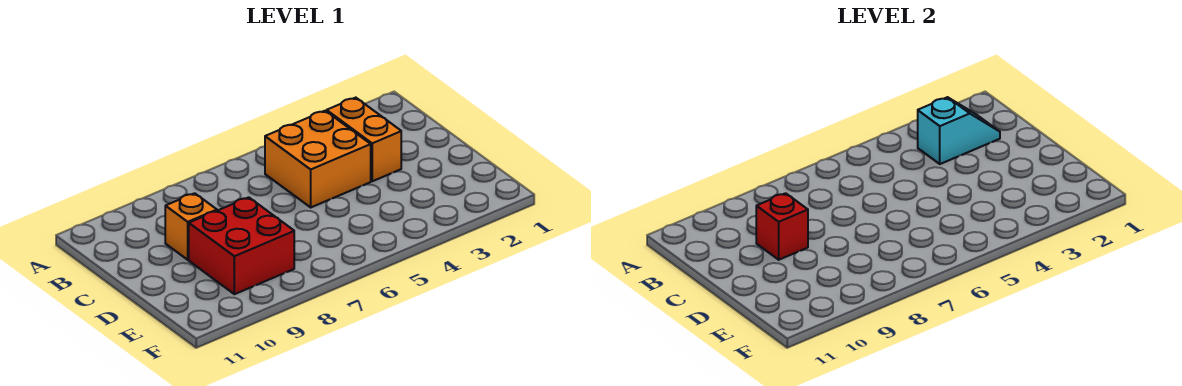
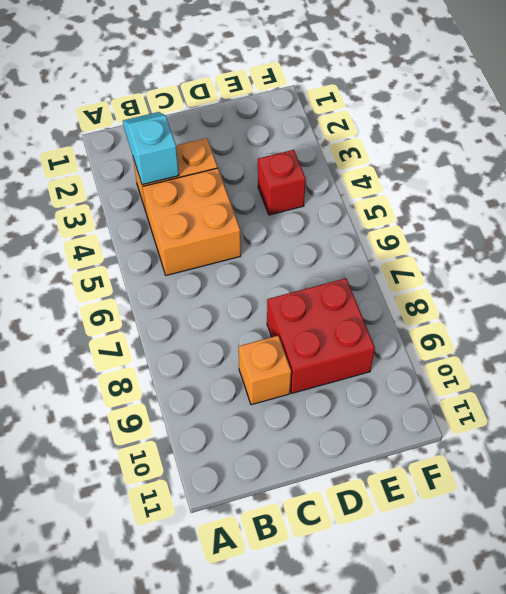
red brick C9 level 2 -> red brick E4 level 1

